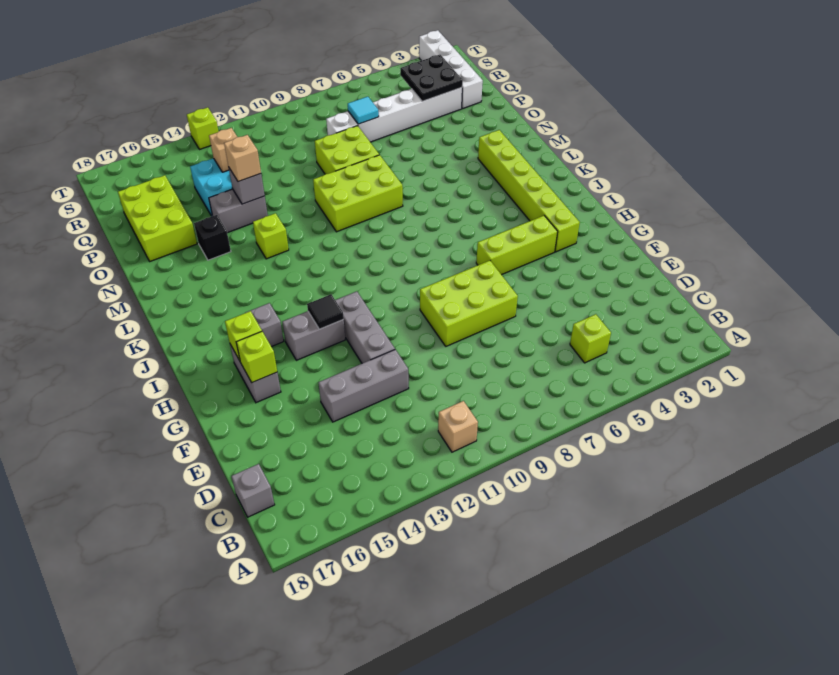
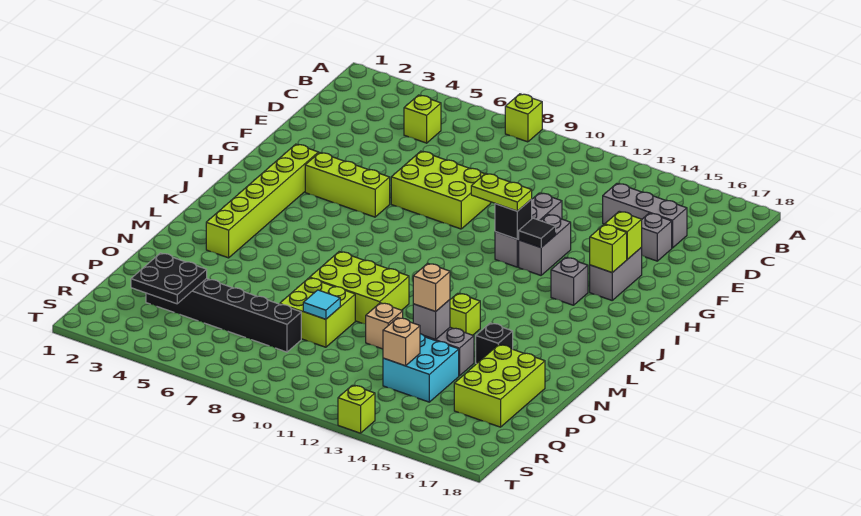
none -> lime brick A8 level 1
tan brick B11 level 1 -> tan brick O11 level 1
grey brick C18 level 1 -> grey brick E16 level 1
grey brick E12:E14 level 1 -> grey brick D14:D16 level 1
none -> lime plate H11:H12 level 3
none -> black brick H12 level 2
grey brick H13:H14 level 1 -> grey brick G13:H13 level 1
white brick Q2:T2 level 1 -> none
white brick Q3:Q8 level 1 -> black brick Q3:Q8 level 1
cyan tile Q7 level 2 -> cyan tile P9 level 2

